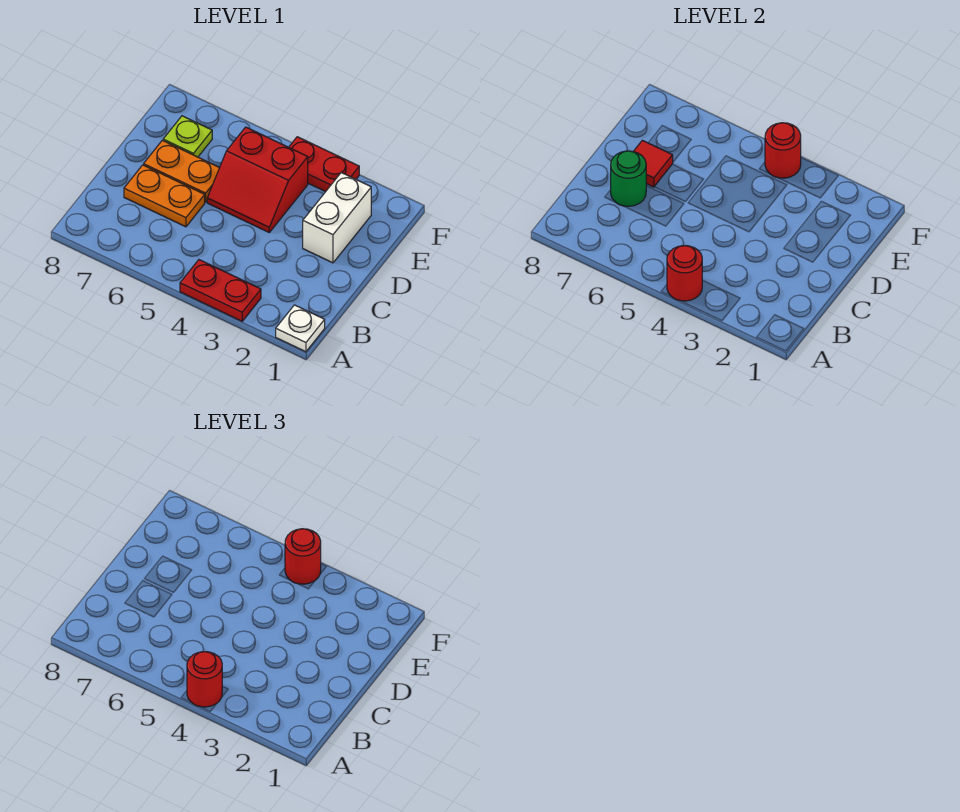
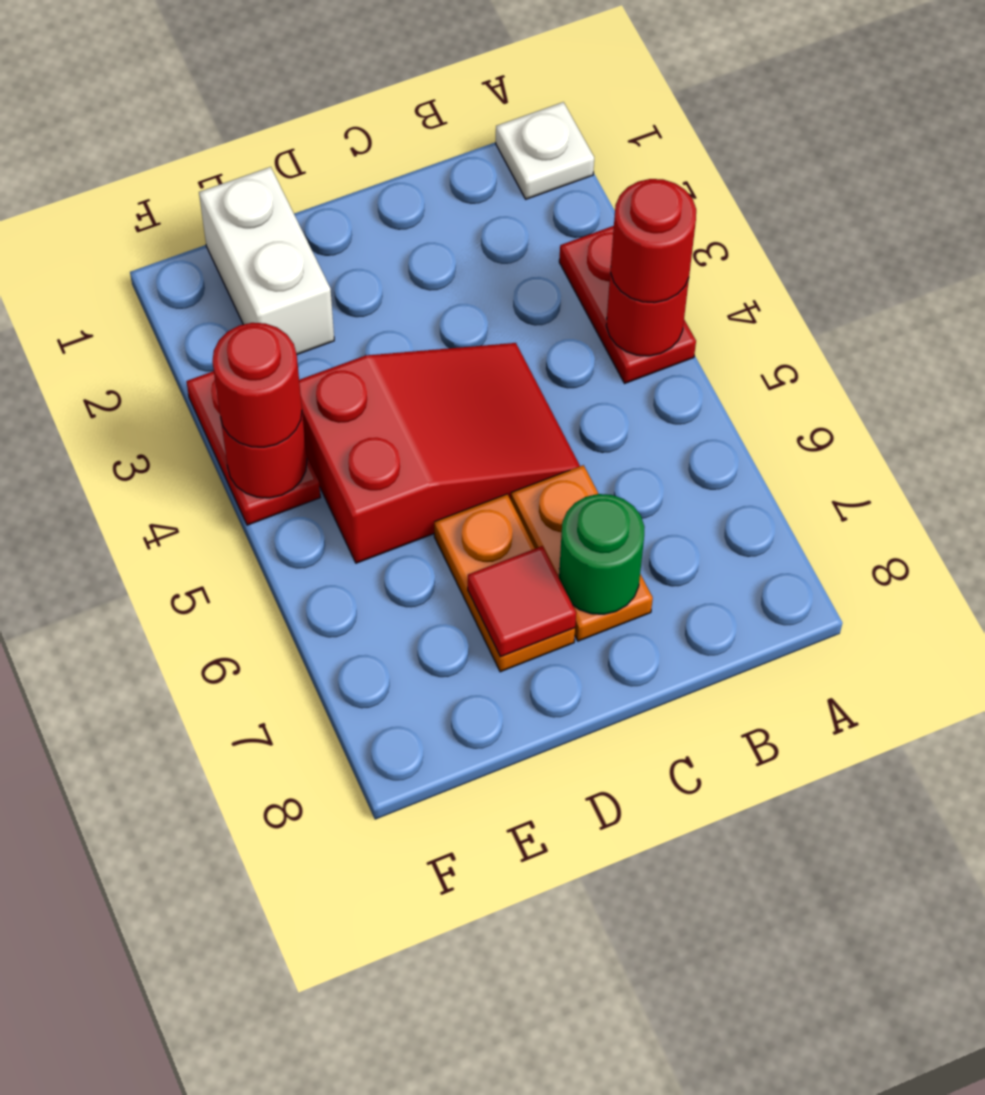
white brick D2:E2 level 1 -> white brick E1:E2 level 1
red slope D4:E5 level 1 top E -> red slope C4:E5 level 1 top E
lime plate E7 level 1 -> none

